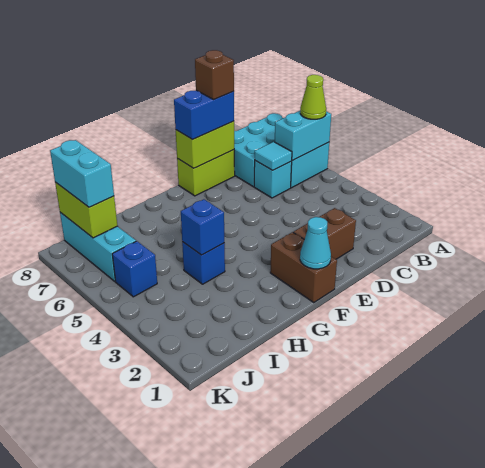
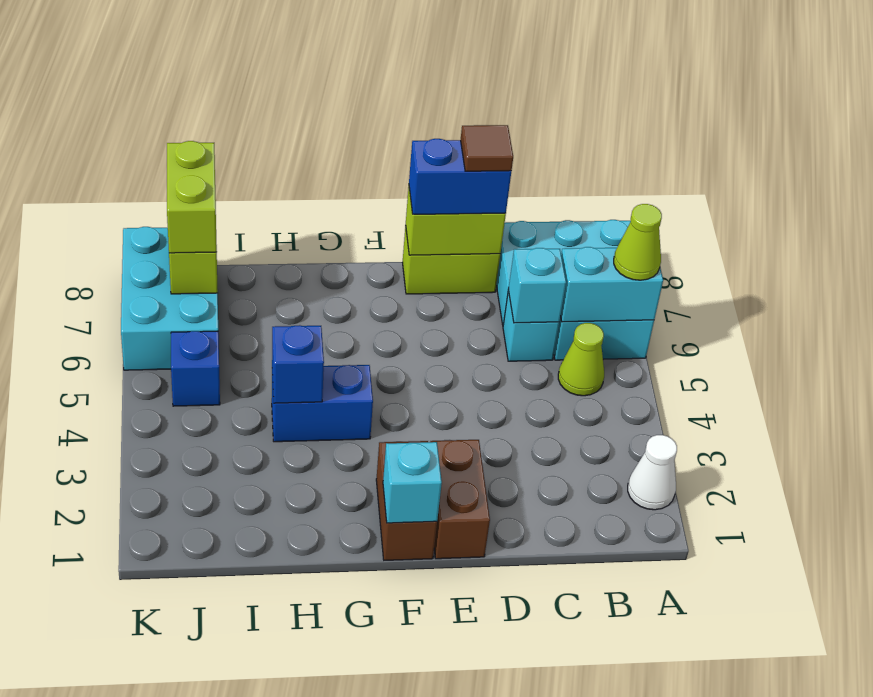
none -> white cone A2 level 1
none -> lime cone B5 level 1
cyan tile C6 level 2 -> cyan brick C6 level 2
brown brick D2:E2 level 1 -> brown brick E1:E2 level 1
brown brick D8 level 4 -> brown tile D8 level 4
cyan cone F1 level 2 -> cyan brick F1 level 2
blue brick H4 level 1 -> blue brick G4:H4 level 1
cyan brick J6:J8 level 1 -> cyan brick J6:K8 level 1
cyan brick J7:J8 level 3 -> lime brick J7:J8 level 3

